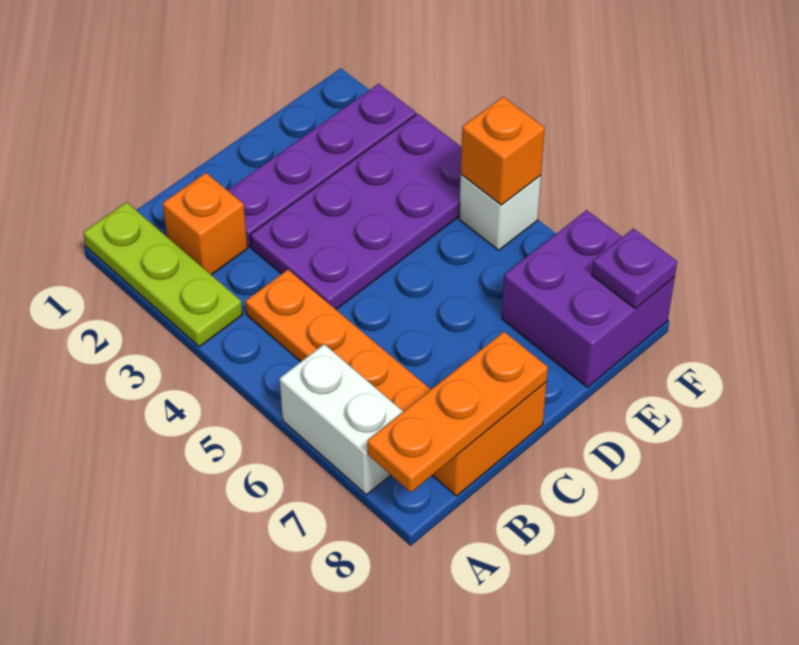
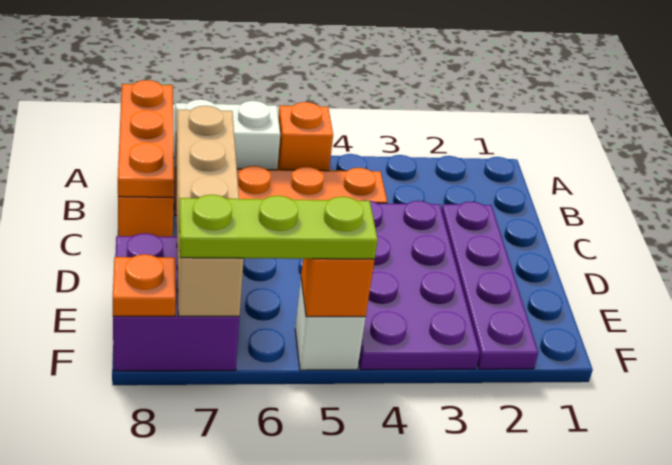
lime plate A1:A3 level 1 -> lime plate F5:F7 level 3
orange brick B2 level 1 -> orange brick A5 level 1
none -> tan brick C7:F7 level 2
purple plate F8 level 2 -> orange plate F8 level 2

